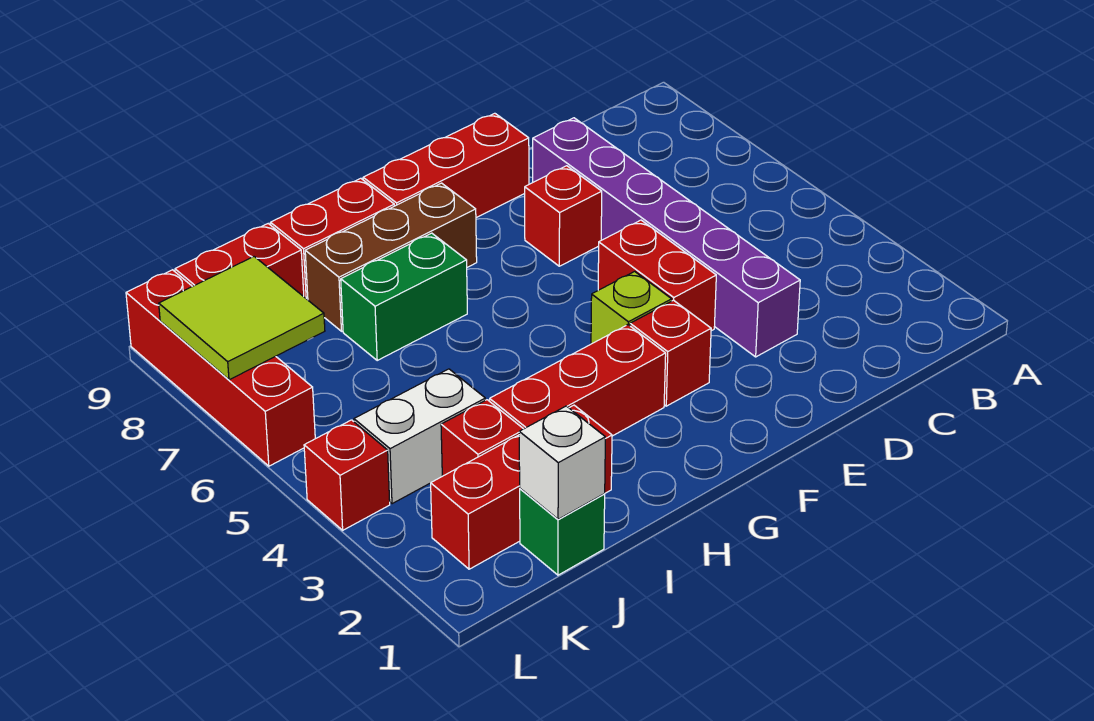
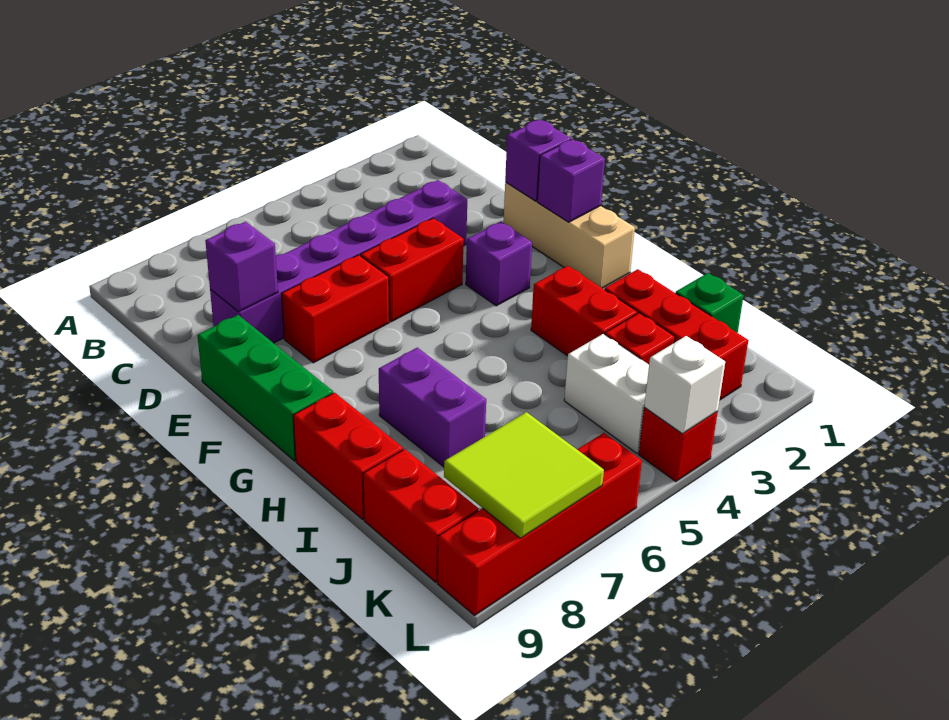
none -> purple brick D8 level 2
none -> tan brick E1:G1 level 1
none -> purple brick E1 level 2
red brick E7 level 1 -> red brick E6:E7 level 1
red brick E9:G9 level 1 -> green brick E9:G9 level 1
none -> purple brick F1 level 2
red brick F3 level 1 -> purple brick F3 level 1
lime brick F4 level 1 -> none
red brick G3:I3 level 1 -> red brick H3:I3 level 1
brown brick G8:I8 level 1 -> none
green brick H7:I7 level 1 -> purple brick H7:I7 level 1
white brick J1 level 2 -> white brick L4 level 2

